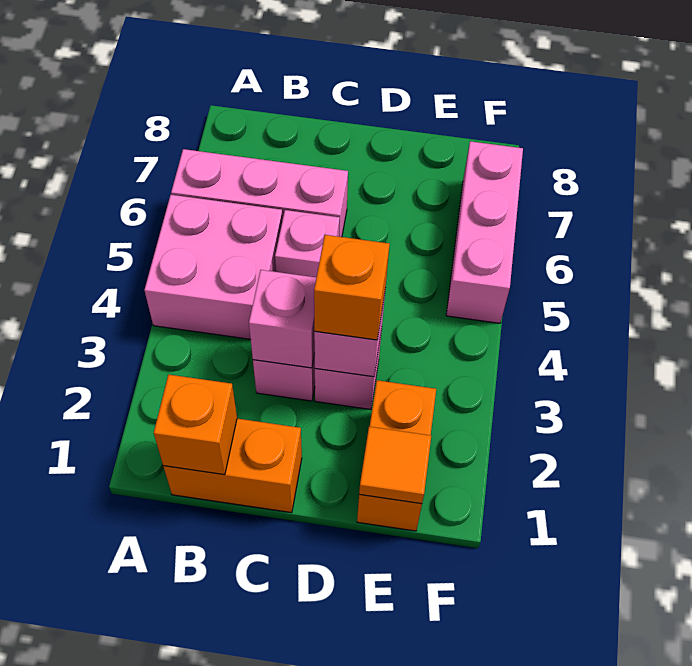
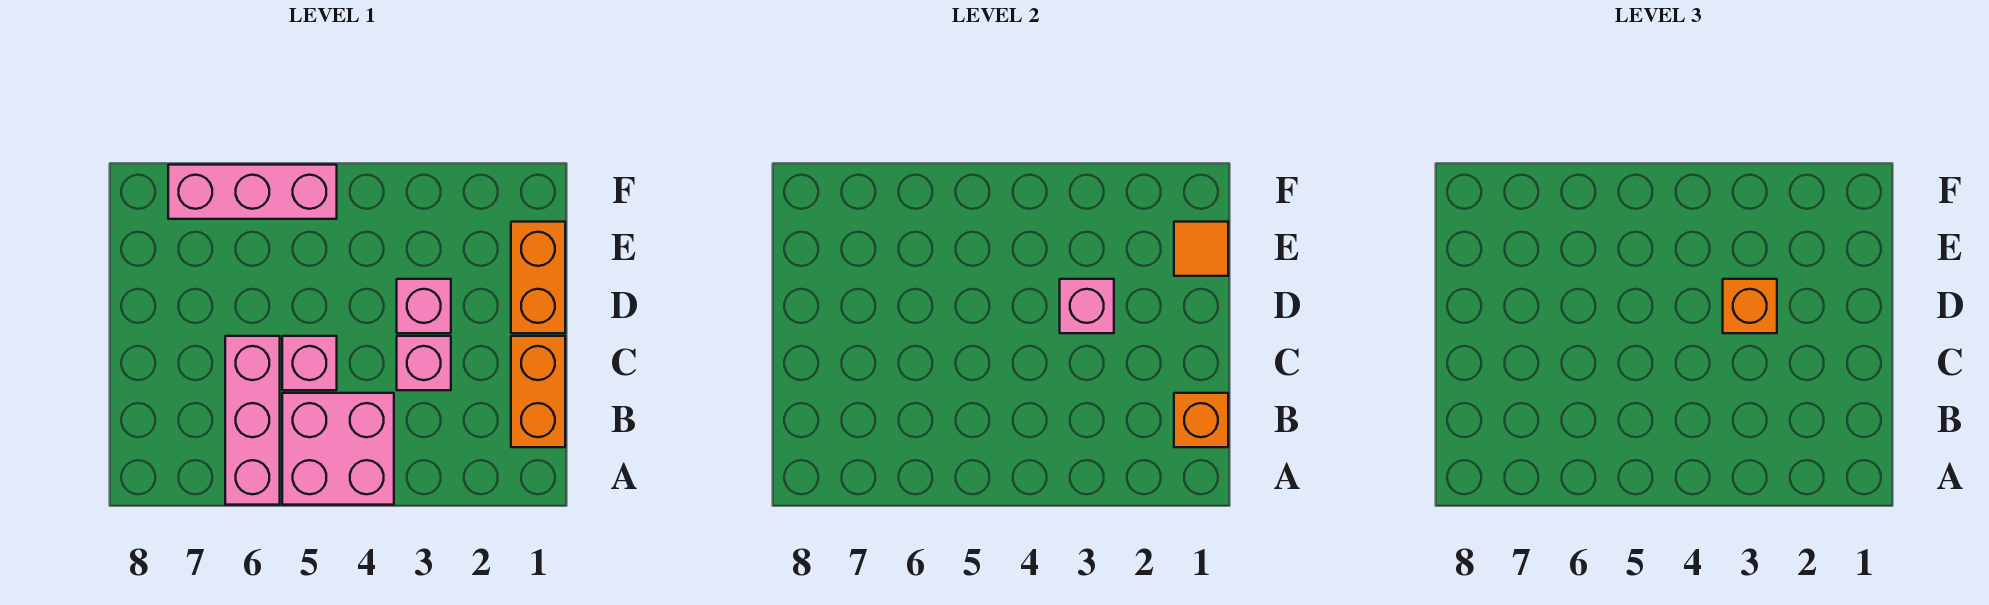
pink brick C3 level 2 -> none
orange brick E1:E2 level 1 -> orange brick D1:E1 level 1

